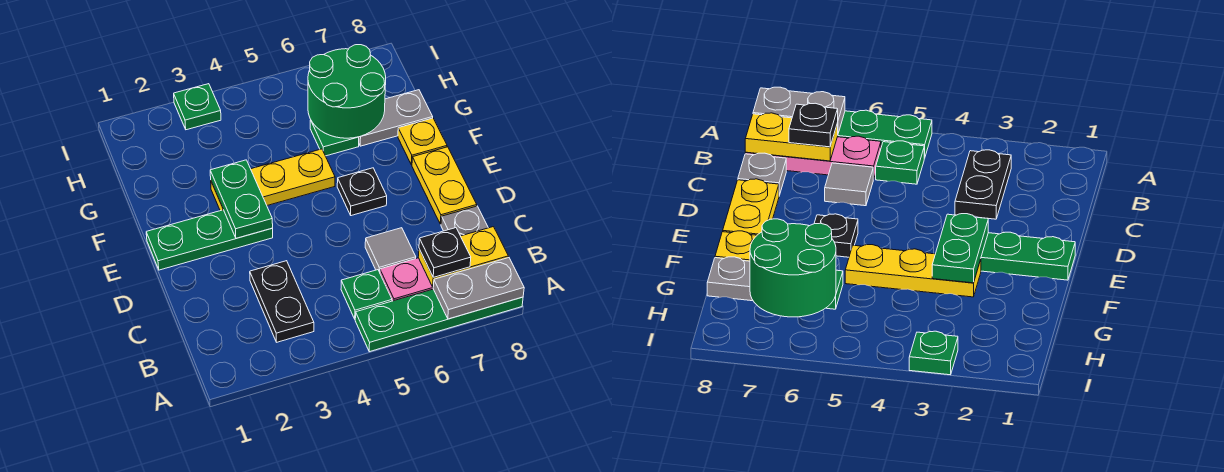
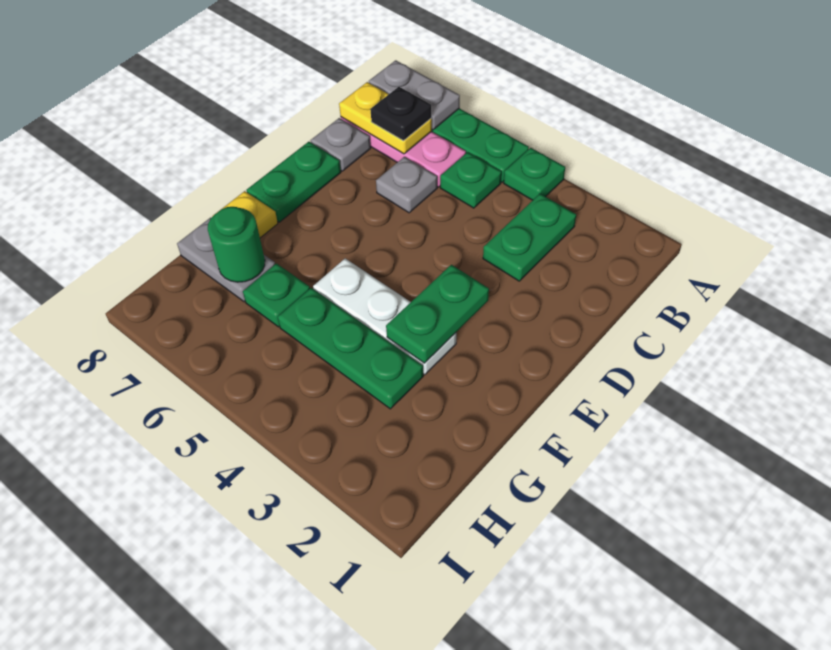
black plate B3:C3 level 1 -> green plate B3:C3 level 1
grey tile C6 level 1 -> grey plate C6 level 1
yellow plate D8:E8 level 1 -> green plate D8:E8 level 1
green plate E1:E3 level 1 -> green plate G3:G5 level 1
black plate E6 level 1 -> none
yellow plate F3:F5 level 1 -> white plate F3:F5 level 1
green round brick G6:H7 level 2 -> green round brick G7 level 2
green plate I3 level 1 -> green plate A4 level 1

